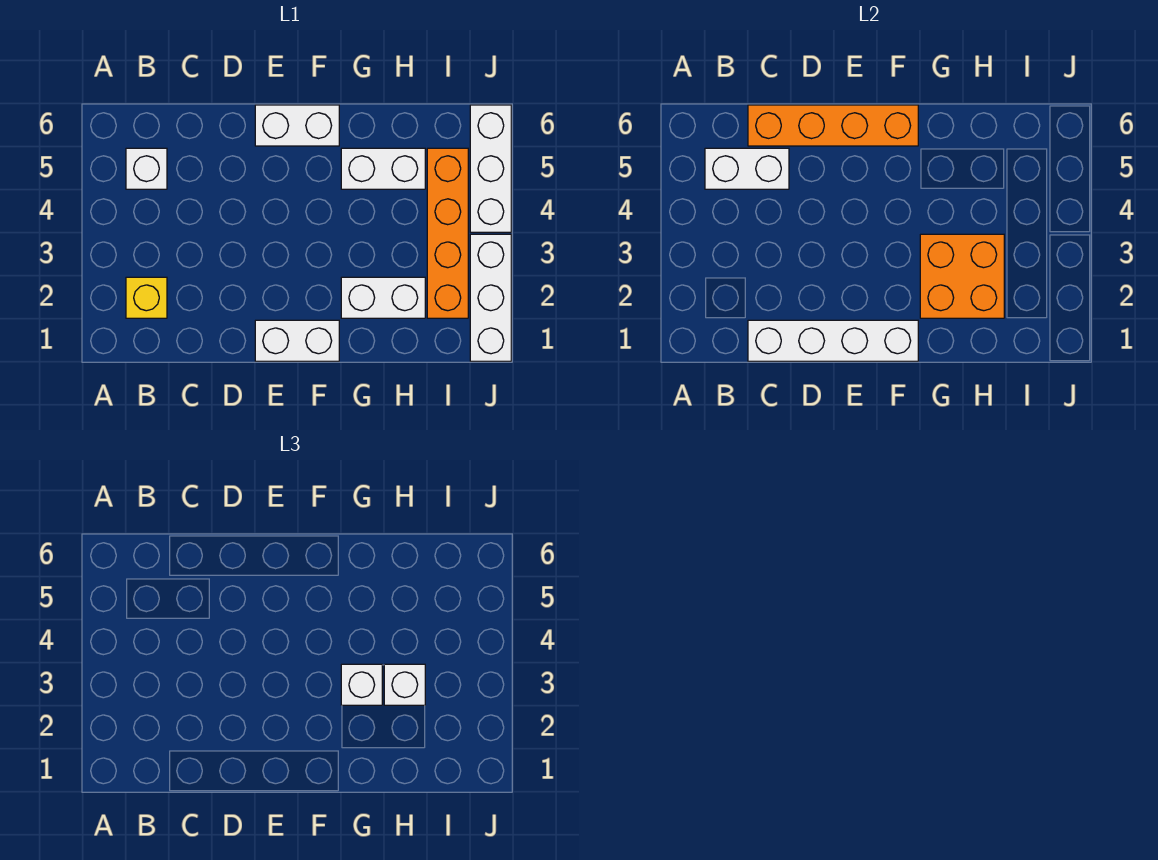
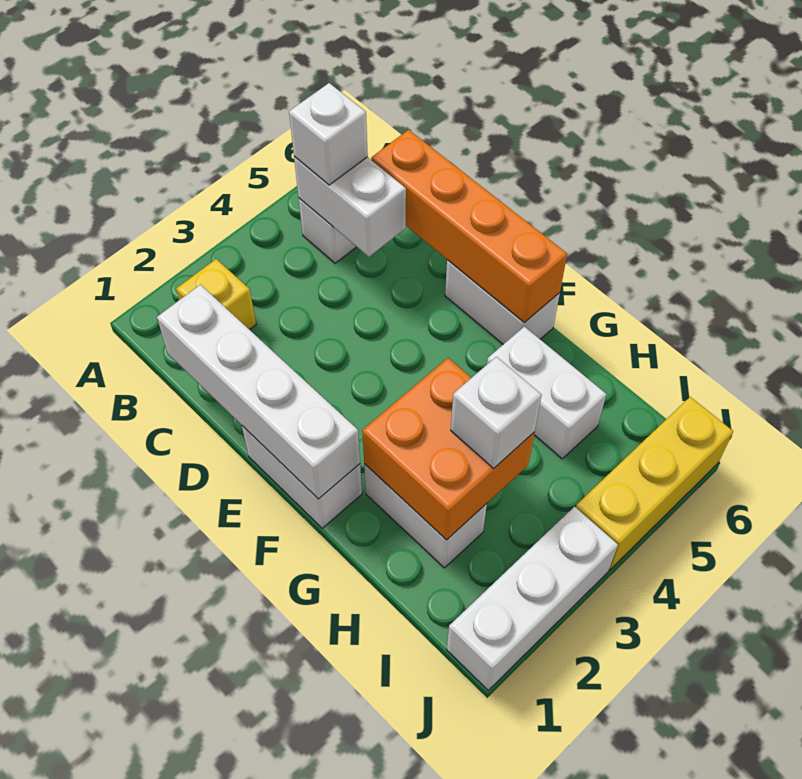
white brick G3 level 3 -> white brick B5 level 3
orange brick I2:I5 level 1 -> none
white brick J4:J6 level 1 -> yellow brick J4:J6 level 1

